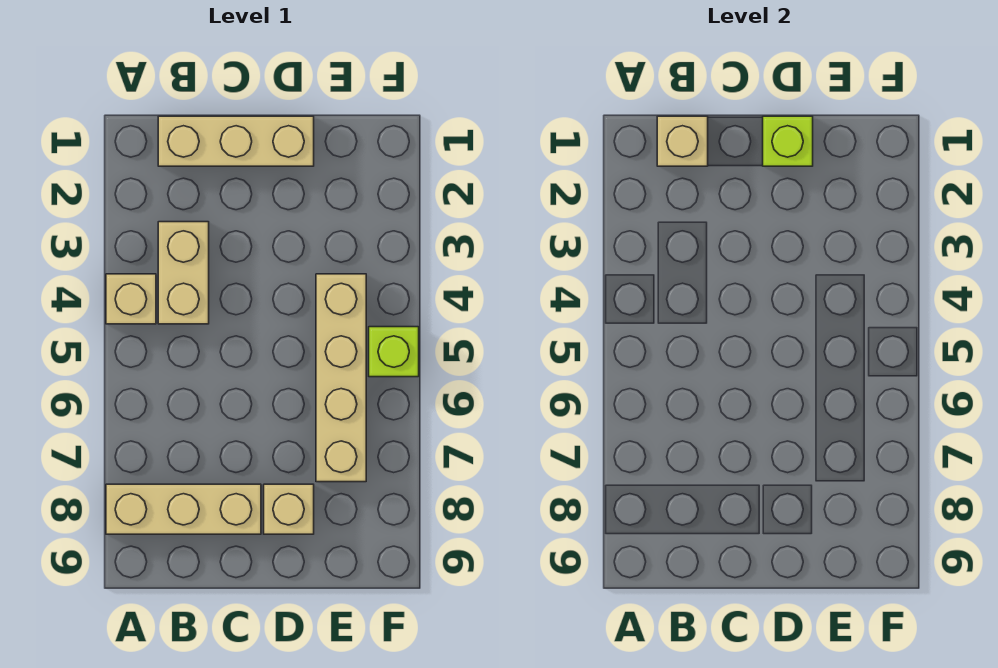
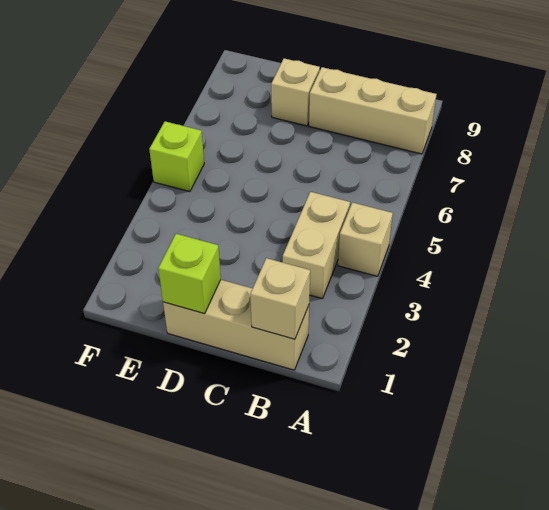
tan brick E4:E7 level 1 -> none

